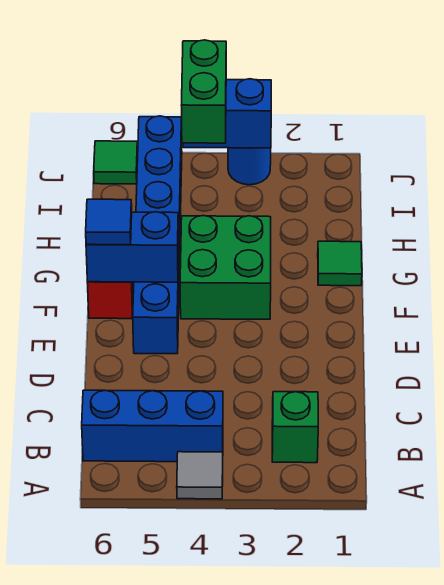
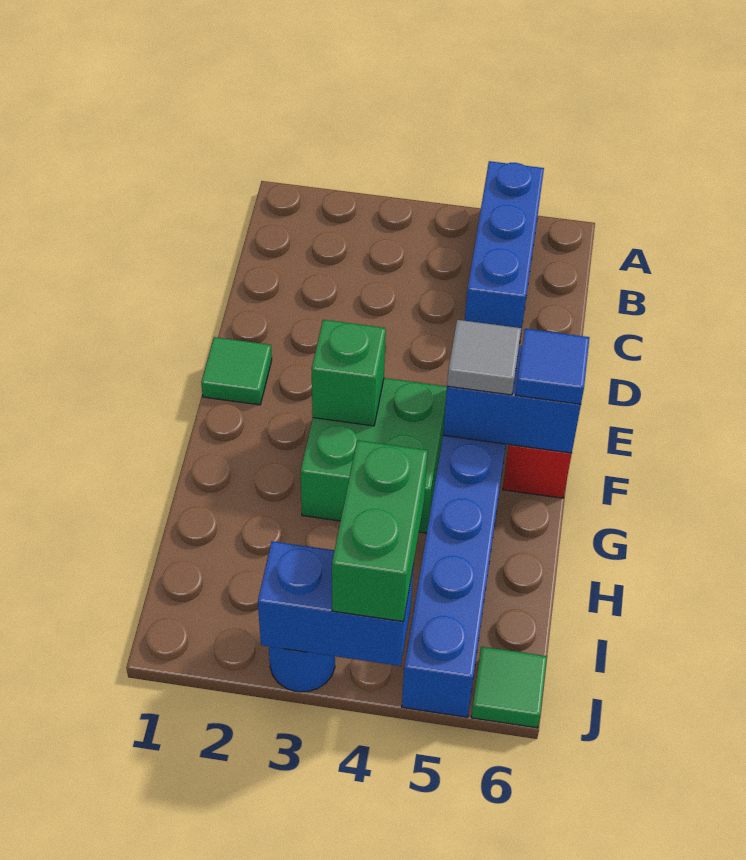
grey tile A4 level 1 -> grey tile F5 level 3
green brick B2 level 1 -> green brick F3 level 2
blue brick B4:B6 level 1 -> blue brick A5:C5 level 1
green tile G1 level 1 -> green tile E1 level 1

